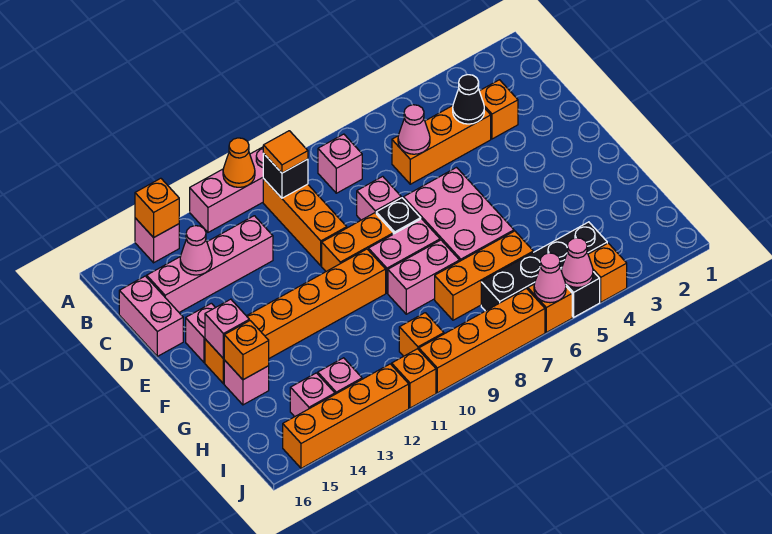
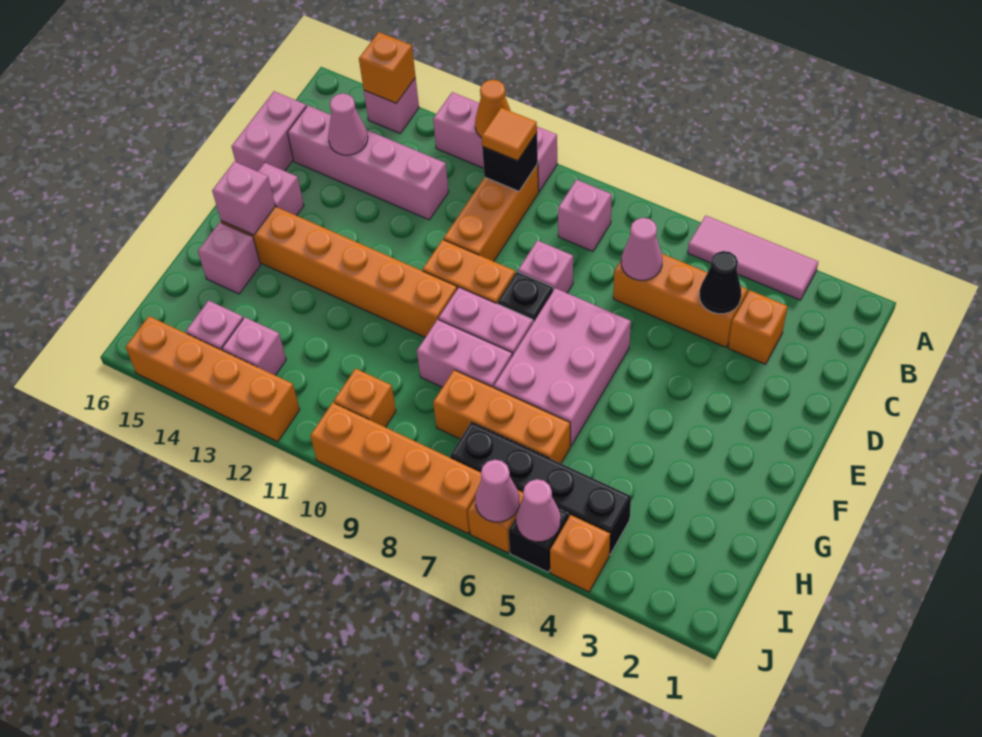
none -> pink tile A3:A5 level 1
orange brick G15 level 2 -> none
orange brick J11 level 1 -> none

